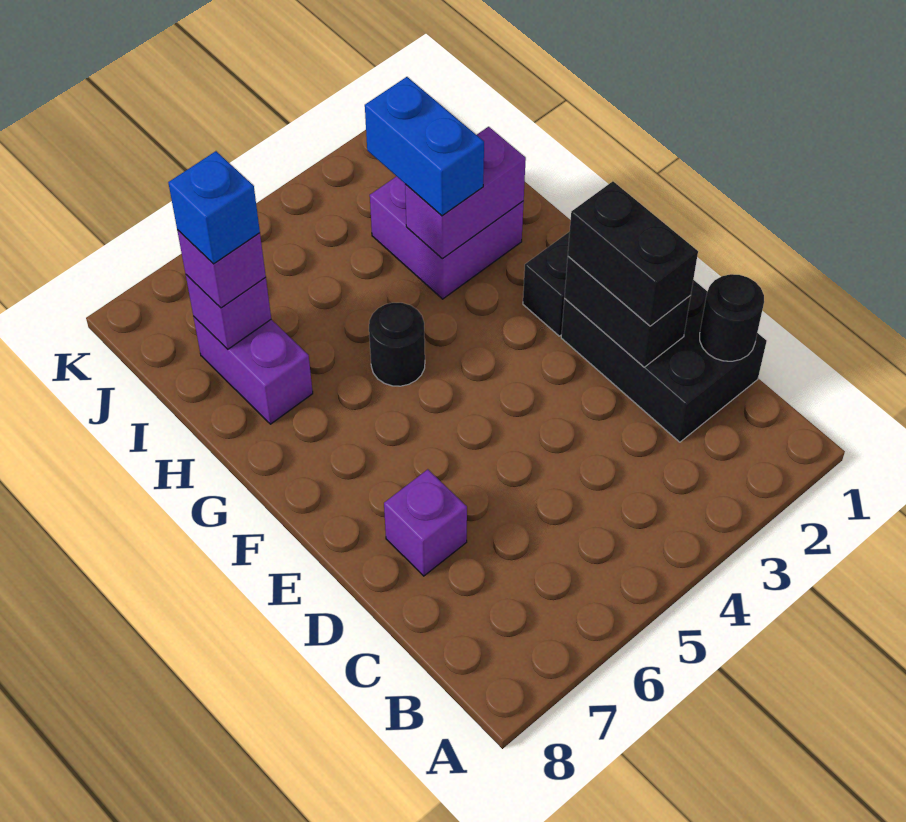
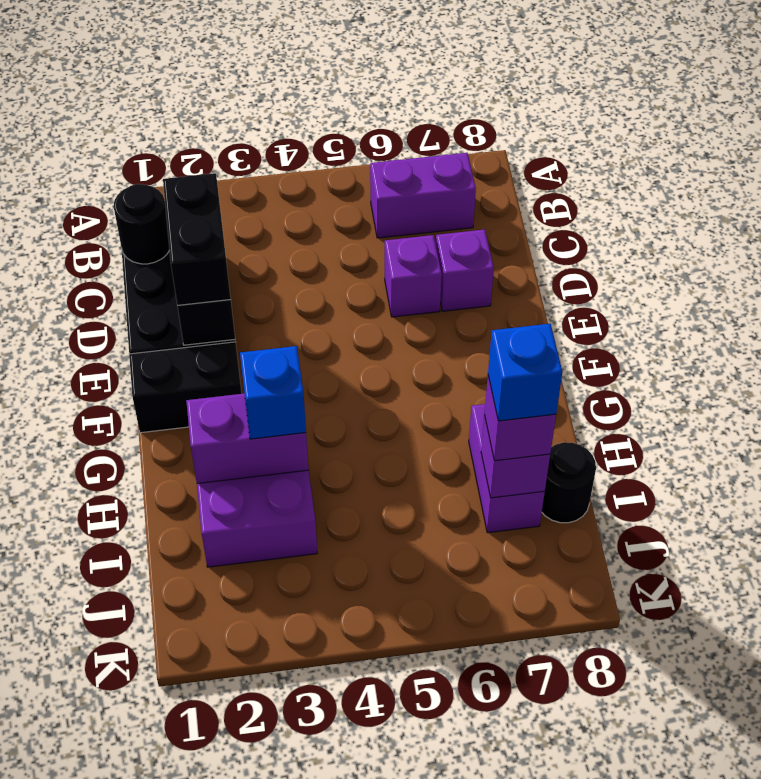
none -> purple brick B6:B7 level 1
none -> purple brick D6 level 1
black round brick G5 level 1 -> black round brick I8 level 1
blue brick H3:I3 level 3 -> blue brick H3 level 3

